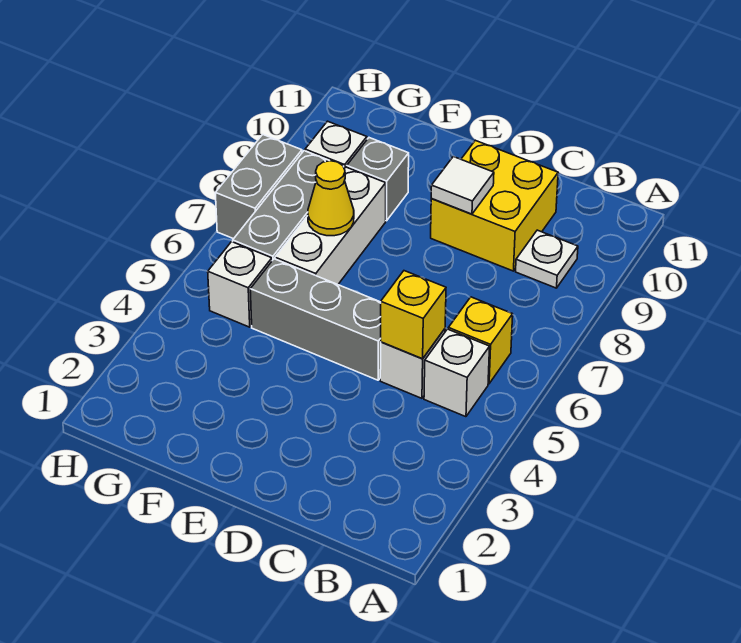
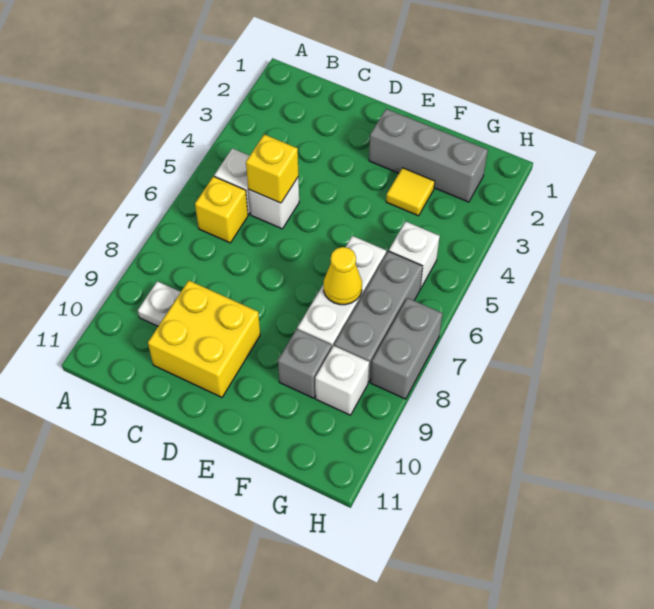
grey brick D5:F5 level 1 -> grey brick E2:G2 level 1
white tile D9 level 2 -> none
none -> yellow tile F3 level 1

